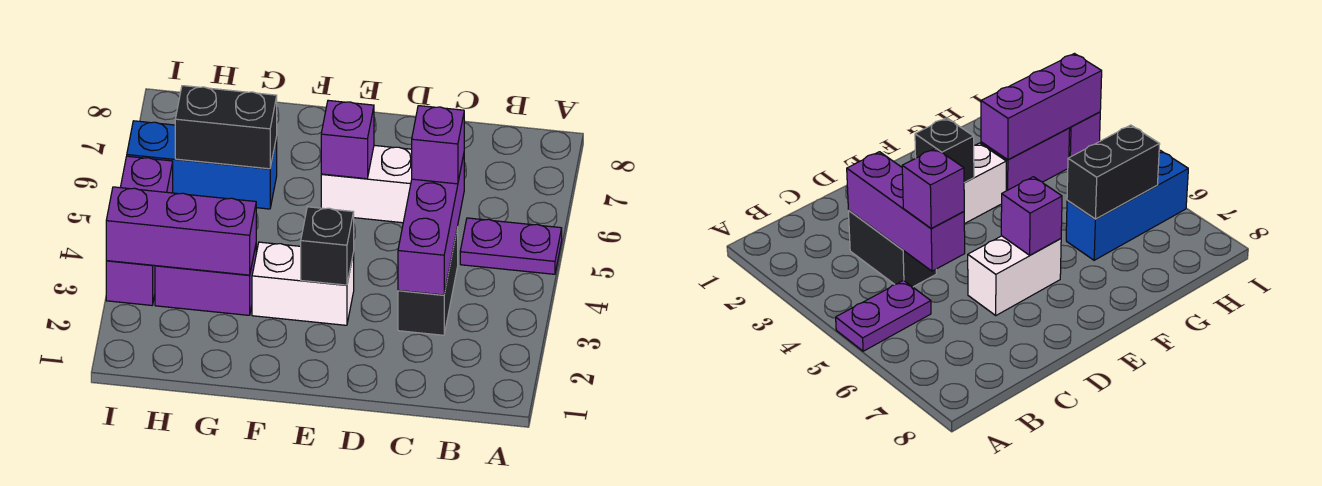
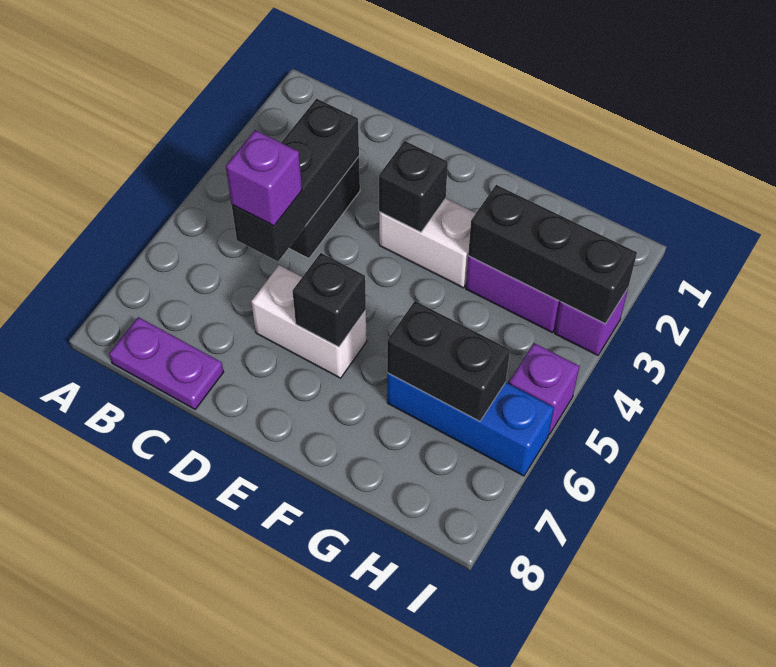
purple plate A5:B5 level 1 -> purple plate B8:C8 level 1
purple brick C3:C5 level 2 -> black brick C3:C5 level 2
purple brick E6 level 2 -> black brick E6 level 2
purple brick G3:I3 level 2 -> black brick G3:I3 level 2

